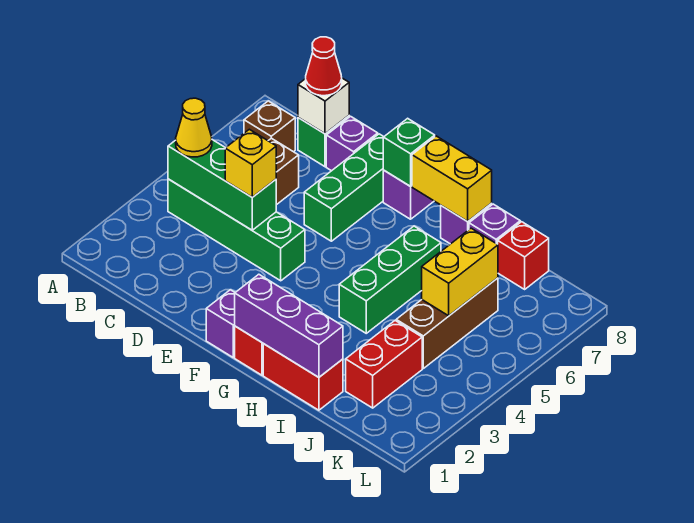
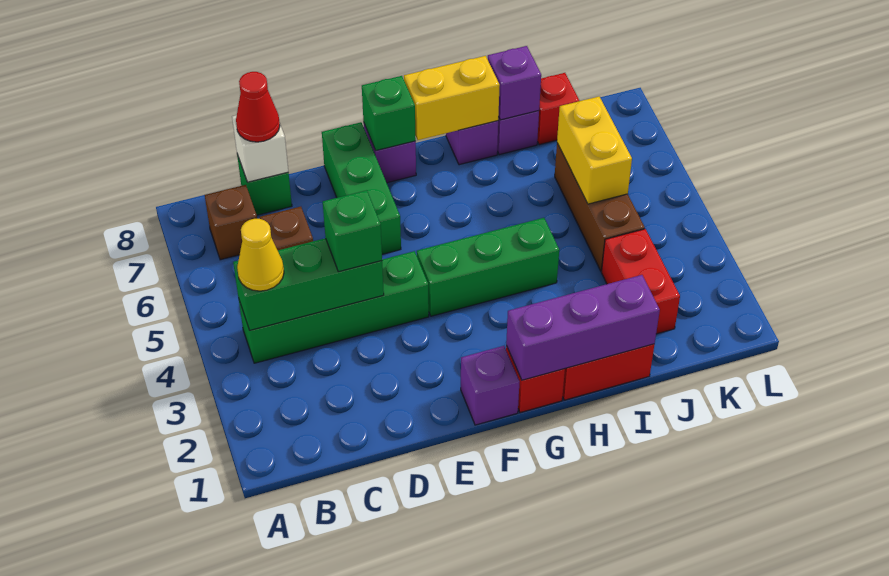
yellow brick D4 level 3 -> green brick D4 level 3
purple brick D8 level 1 -> purple brick I8 level 2
green brick H4:H6 level 1 -> green brick F4:H4 level 1

